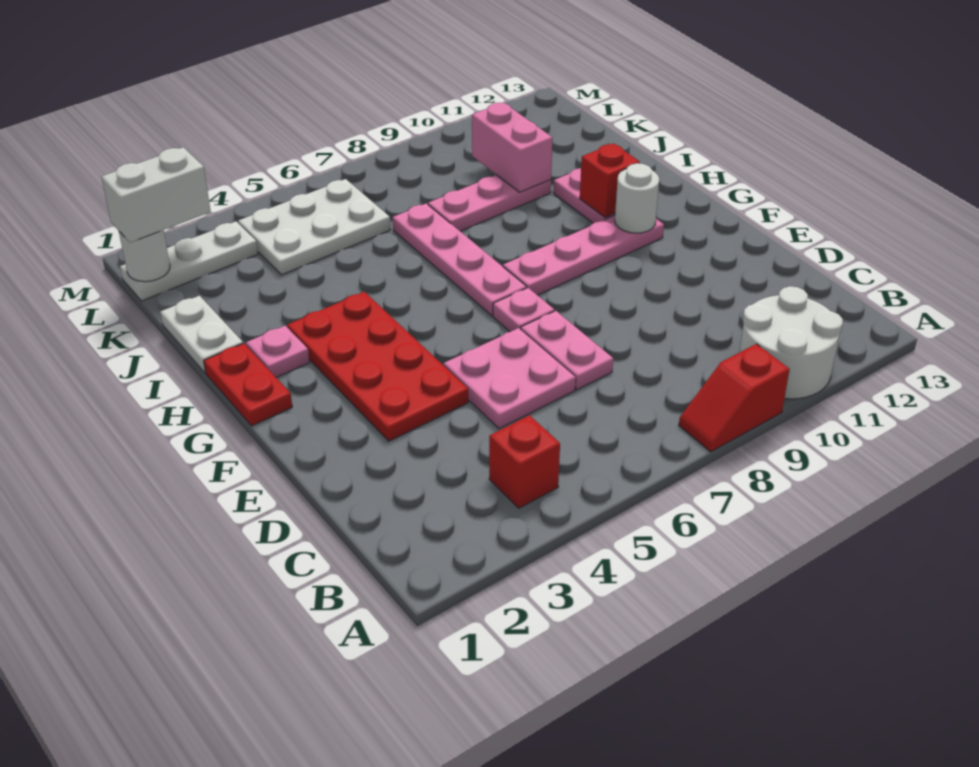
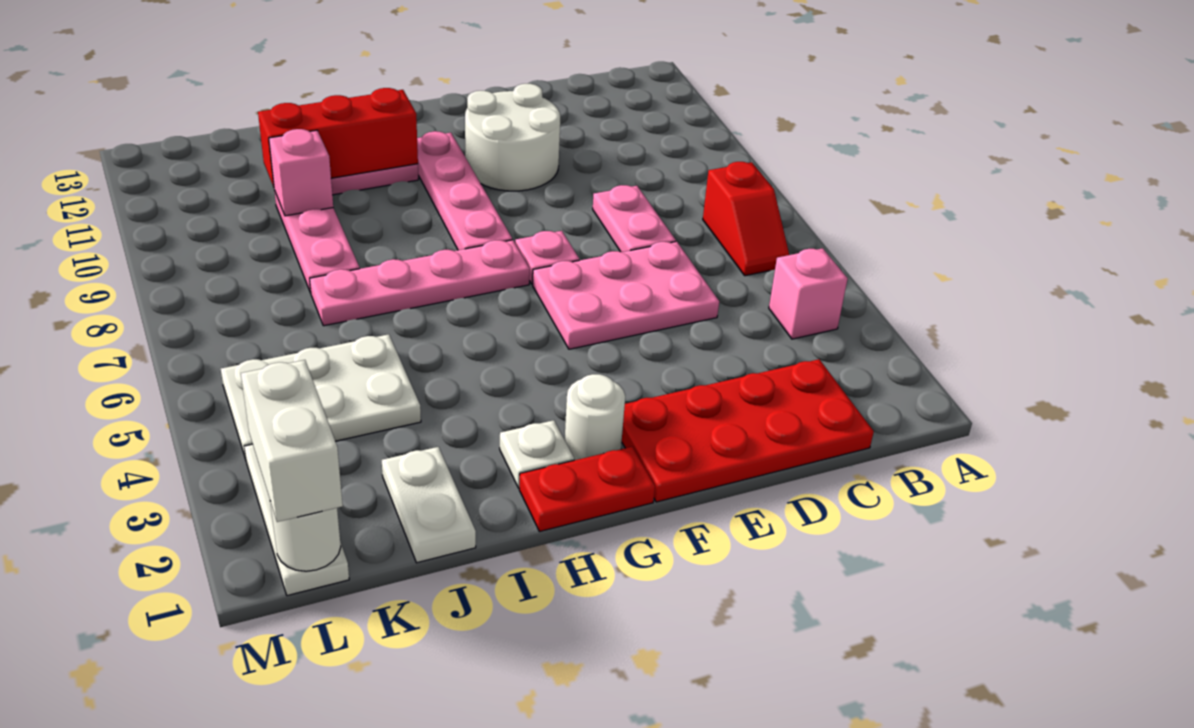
red slope A8:A9 level 1 top 9 -> red slope B6:B7 level 1 top 7
white round brick A10:B11 level 1 -> white round brick E10:F11 level 1
red brick B4 level 1 -> pink brick B4 level 1
pink plate D5:E6 level 1 -> pink plate D5:F6 level 1
pink plate D7:E7 level 1 -> pink plate D7:D8 level 1
red plate E3:H4 level 1 -> red plate C1:F2 level 1
white round brick G11 level 2 -> white round brick G2 level 1
pink plate H2 level 1 -> white plate H2 level 1
red brick H11 level 2 -> red brick H11:J11 level 2
white plate I1:J1 level 1 -> white plate J1:J2 level 1
pink brick J10:K10 level 2 -> pink brick J10 level 2
white plate K4:L6 level 1 -> white plate J4:L5 level 1

